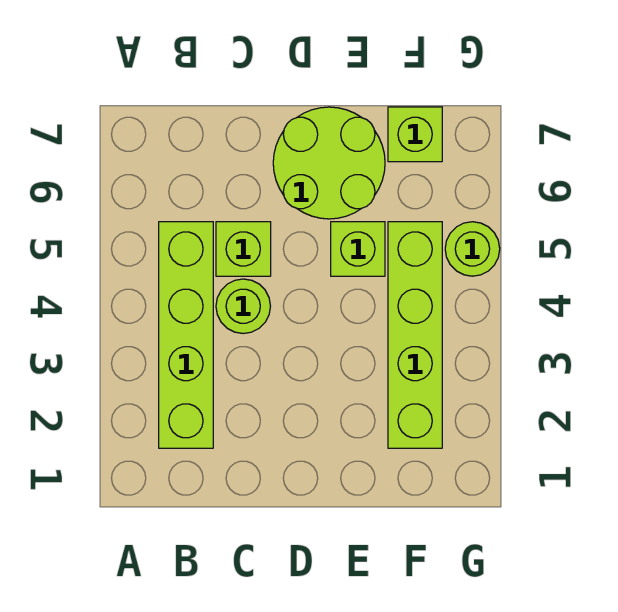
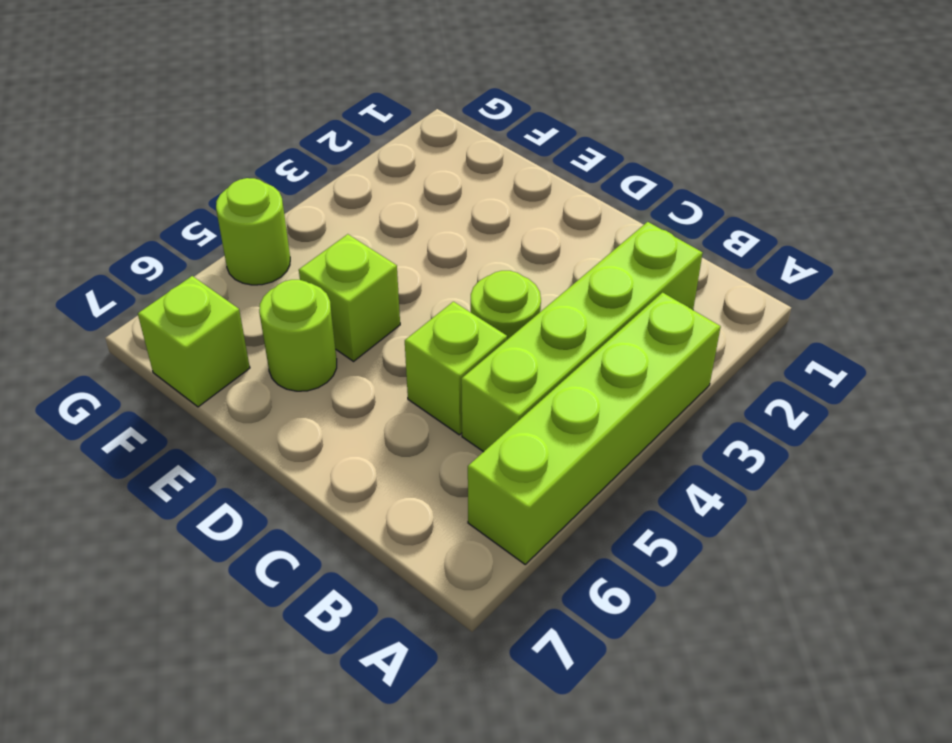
lime round brick D6:E7 level 1 -> lime round brick E6 level 1
lime brick F2:F5 level 1 -> lime brick A3:A6 level 1

